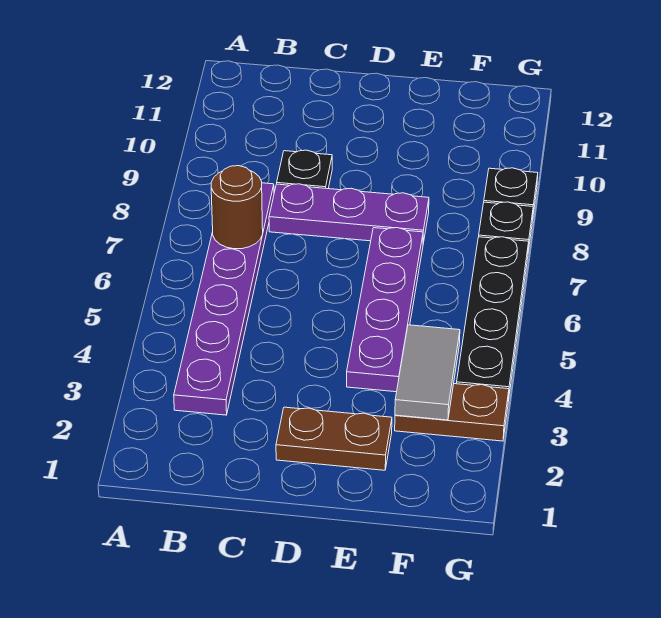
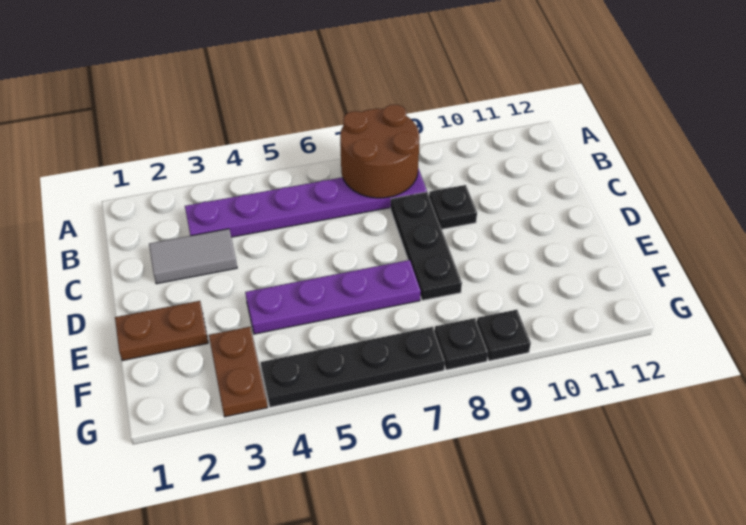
brown round brick B7 level 2 -> brown round brick A7:B8 level 2
purple plate C8:E8 level 1 -> black plate C8:E8 level 1
brown plate D2:E2 level 1 -> brown plate E1:E2 level 1
grey tile F3:F4 level 2 -> grey tile C2:C3 level 1

